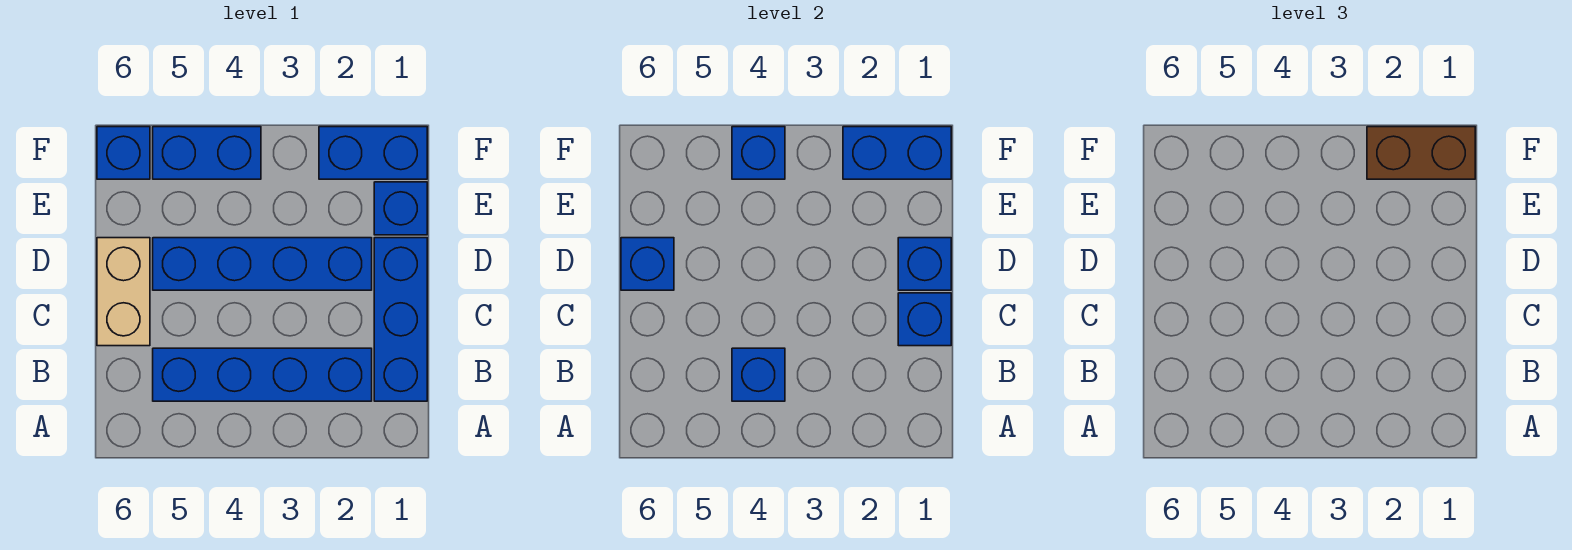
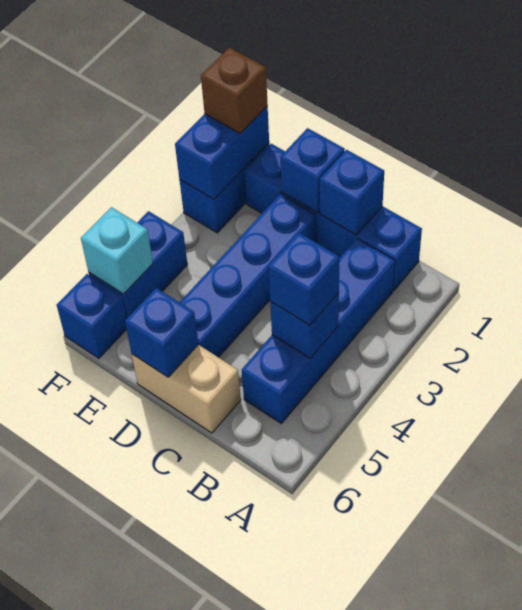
brown brick F1:F2 level 3 -> brown brick F1 level 3
blue brick F4 level 2 -> blue brick B4 level 3
none -> cyan brick F5 level 2

